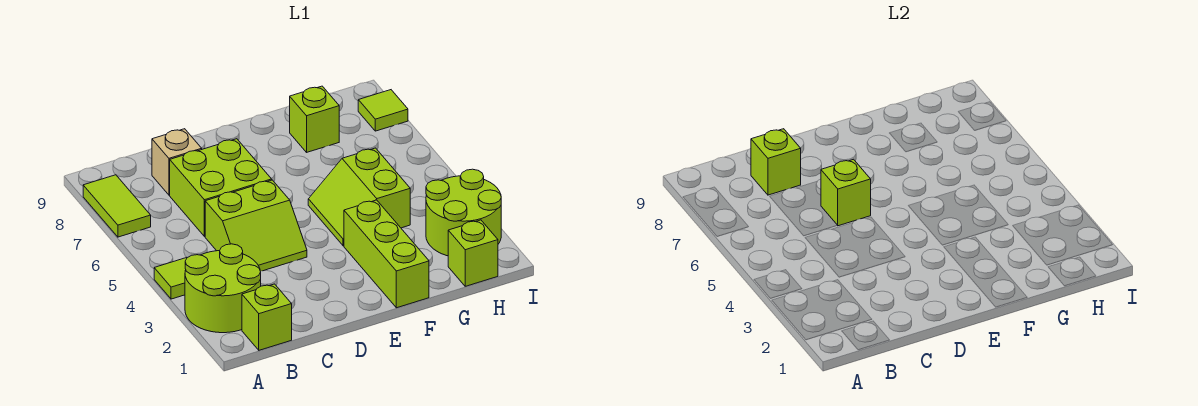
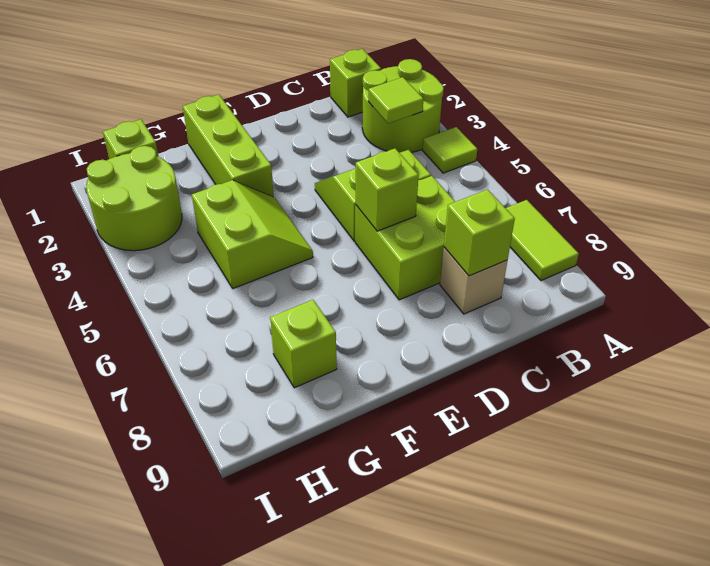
lime tile I8 level 1 -> lime tile B3 level 2

